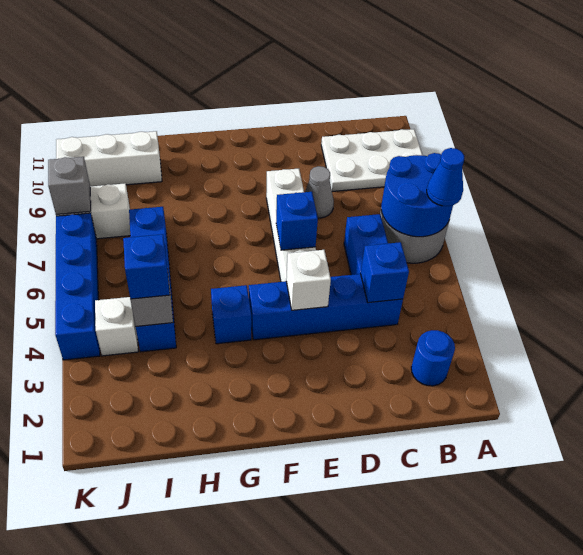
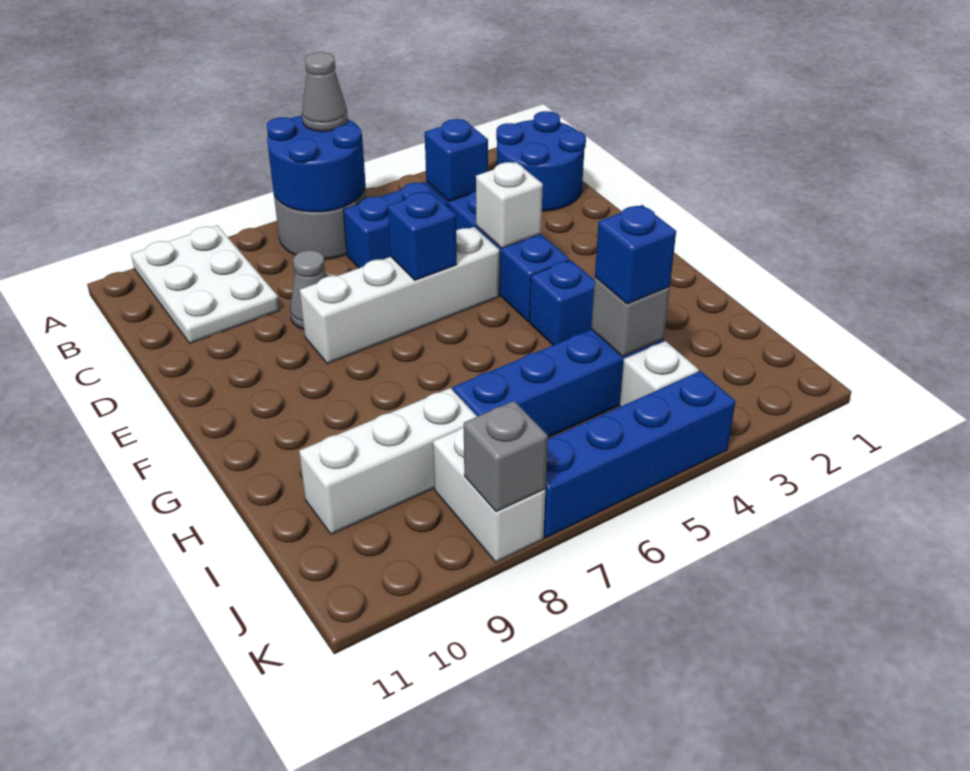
blue cone A6 level 3 -> grey cone A6 level 3
blue round brick B2 level 1 -> blue round brick B1:C2 level 1
white brick I10:K10 level 1 -> white brick I8:I10 level 1

